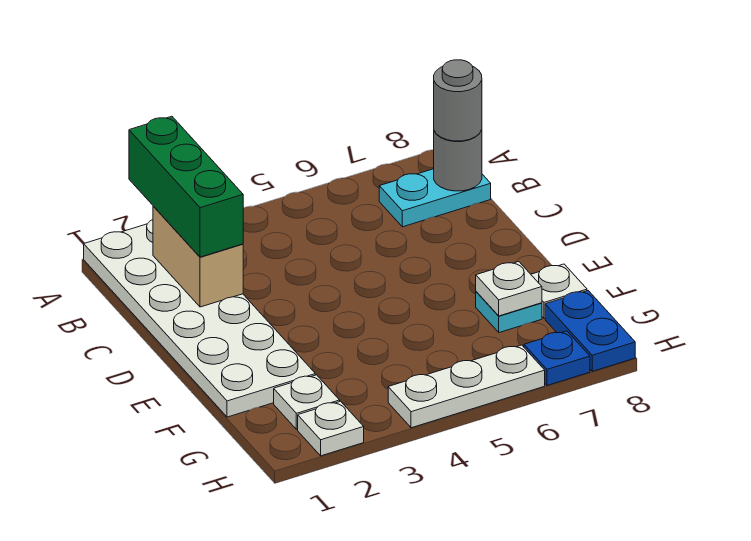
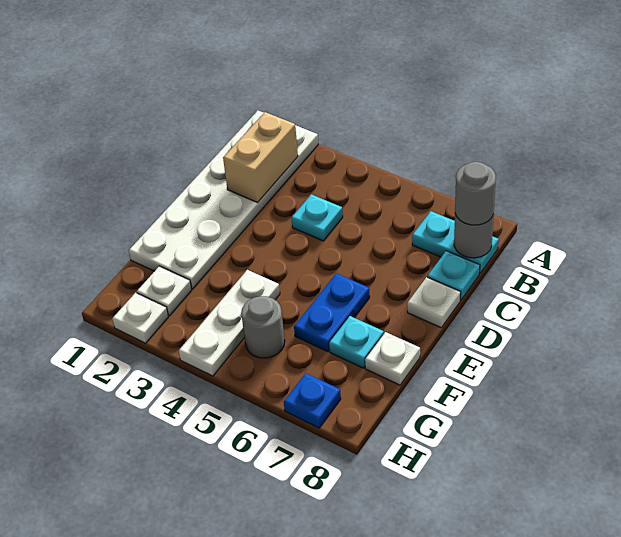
green brick A2:C2 level 3 -> none
none -> cyan plate C4 level 1
none -> cyan plate C8 level 1
white plate F7 level 2 -> white plate D8 level 1
none -> grey round brick G5 level 1
blue plate G8:H8 level 1 -> blue plate E6:F6 level 1
white plate H4:H6 level 1 -> white plate F4:H4 level 1

